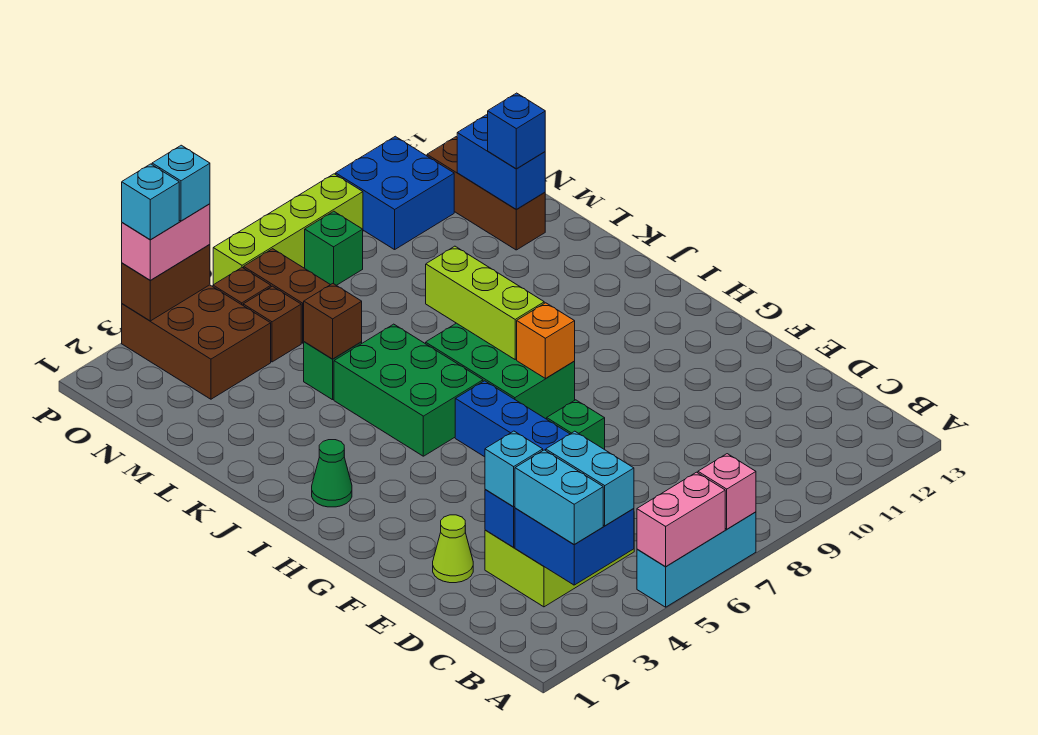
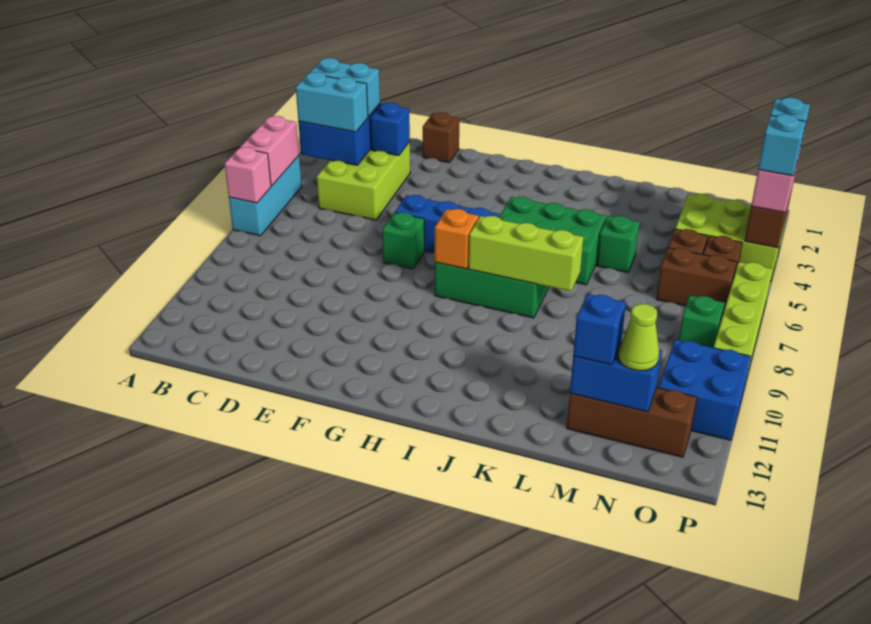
cyan brick D3 level 3 -> none
lime cone E2 level 1 -> lime cone N12 level 3
green cone I2 level 1 -> none
brown brick L5 level 2 -> brown brick E1 level 1
brown brick N3:P4 level 1 -> lime brick N3:P4 level 1

